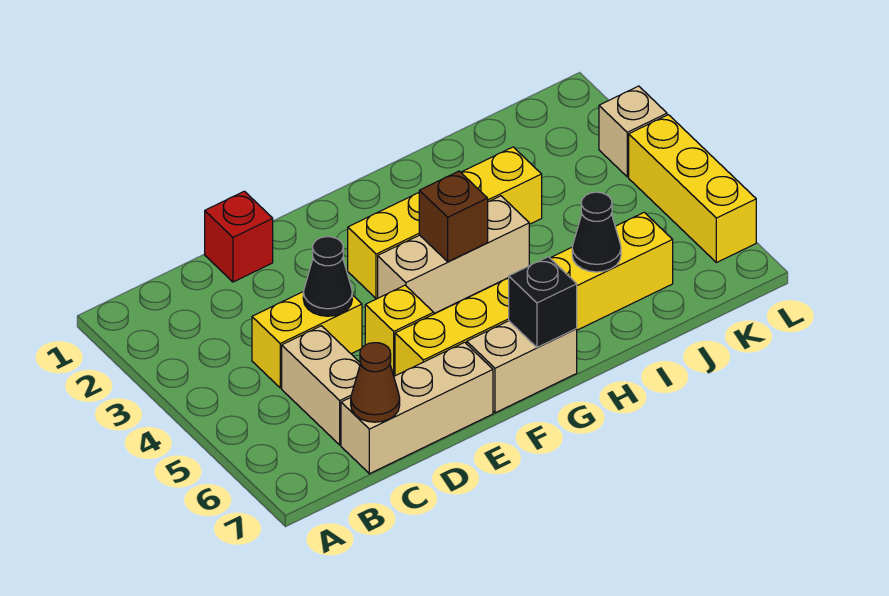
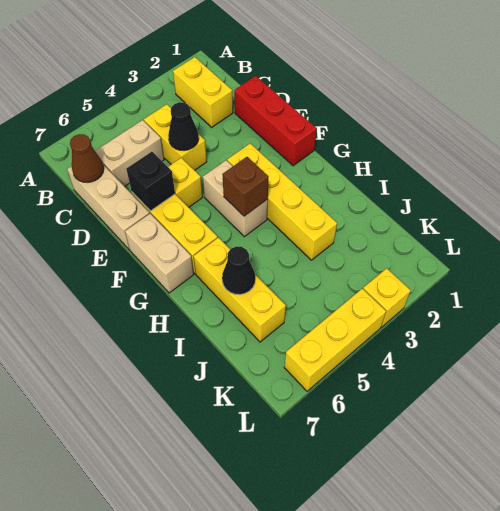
none -> yellow brick B2:C2 level 1
red brick D1 level 1 -> red brick D1:F1 level 1
tan brick F4:H4 level 1 -> tan brick F4:G4 level 1
black brick G7 level 2 -> black brick E6 level 2
tan brick L3 level 1 -> yellow brick L3 level 1

